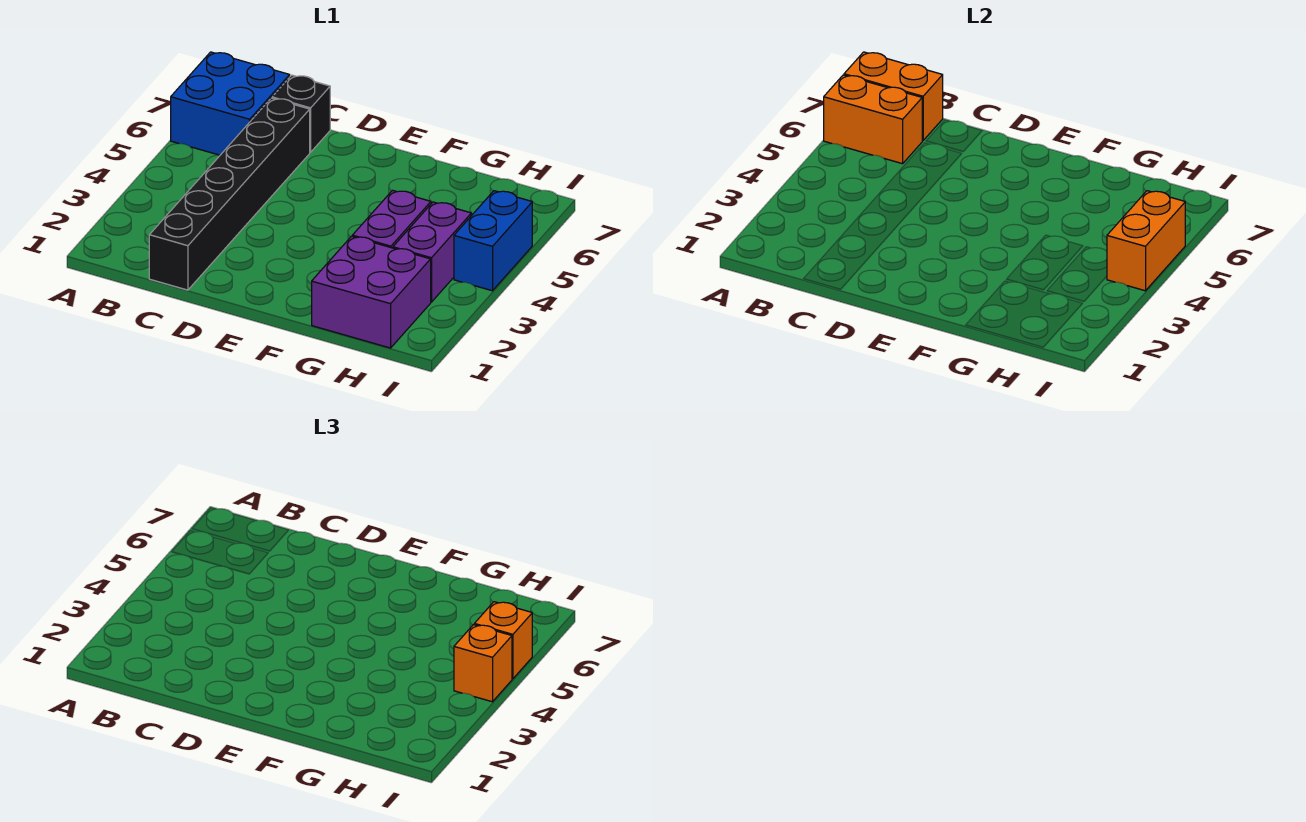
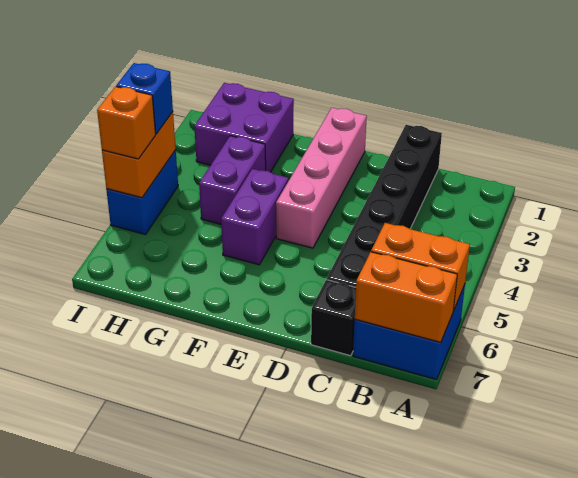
none -> pink brick E1:E4 level 1
purple brick H3:H4 level 1 -> purple brick F4:F5 level 1
orange brick I4 level 3 -> blue brick I4 level 3

